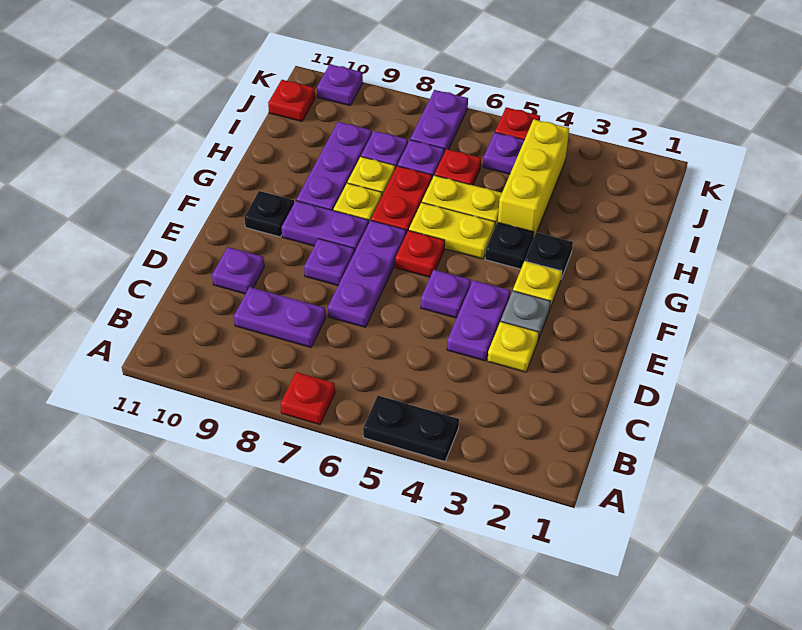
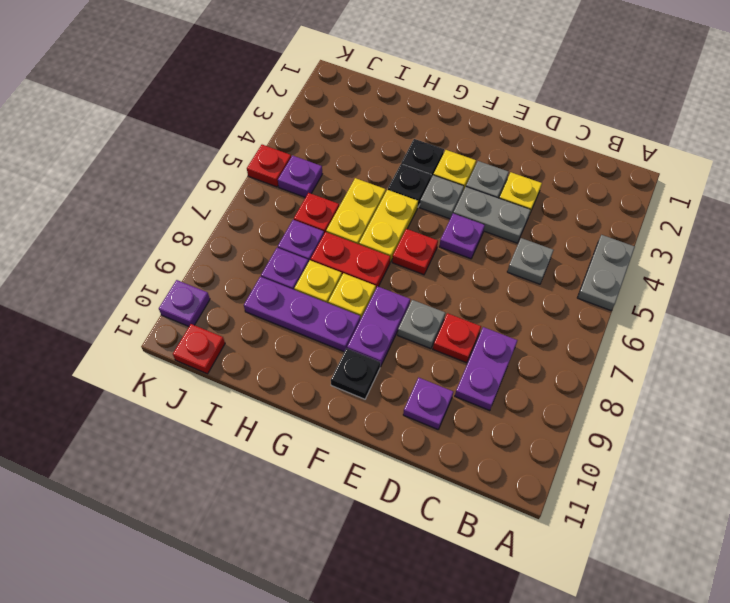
black plate A4:A5 level 1 -> grey plate A4:A5 level 1
red plate A7 level 1 -> red plate D8 level 1
none -> grey plate C5 level 1
purple plate D4:E4 level 1 -> grey plate D4:E4 level 1
purple plate D7:F7 level 1 -> none
purple plate E8 level 1 -> grey plate E8 level 1
none -> grey plate F4 level 1
yellow brick H4:J4 level 1 -> none
purple plate J7:K7 level 1 -> none

